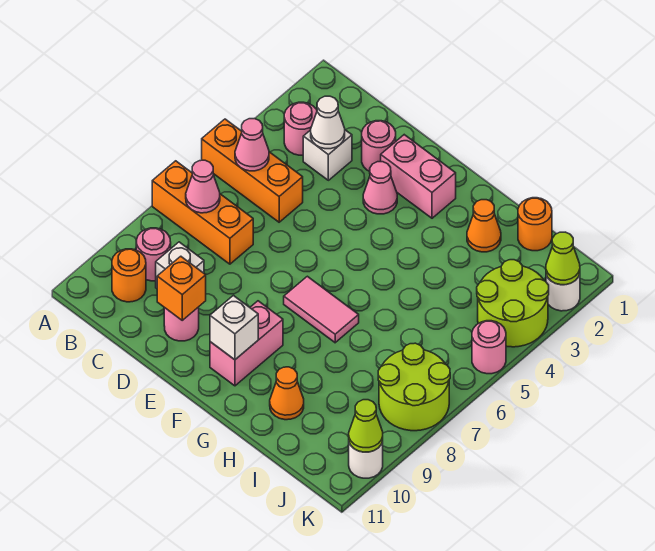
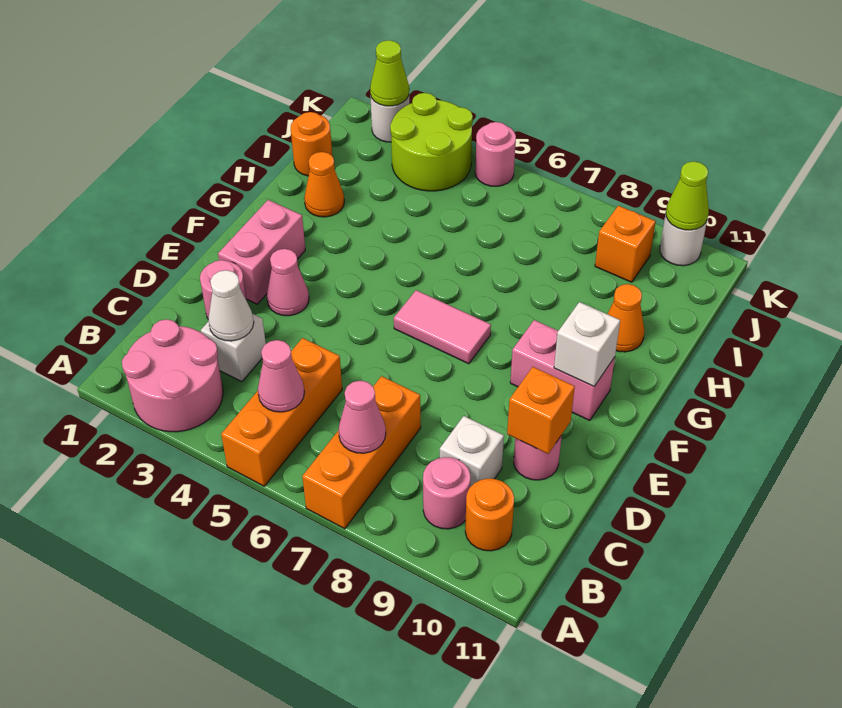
pink round brick B3 level 1 -> pink round brick A2:B3 level 1
pink tile F7:G7 level 1 -> pink tile F6:F7 level 1
lime round brick J7:K8 level 1 -> none
none -> orange brick J9 level 1

